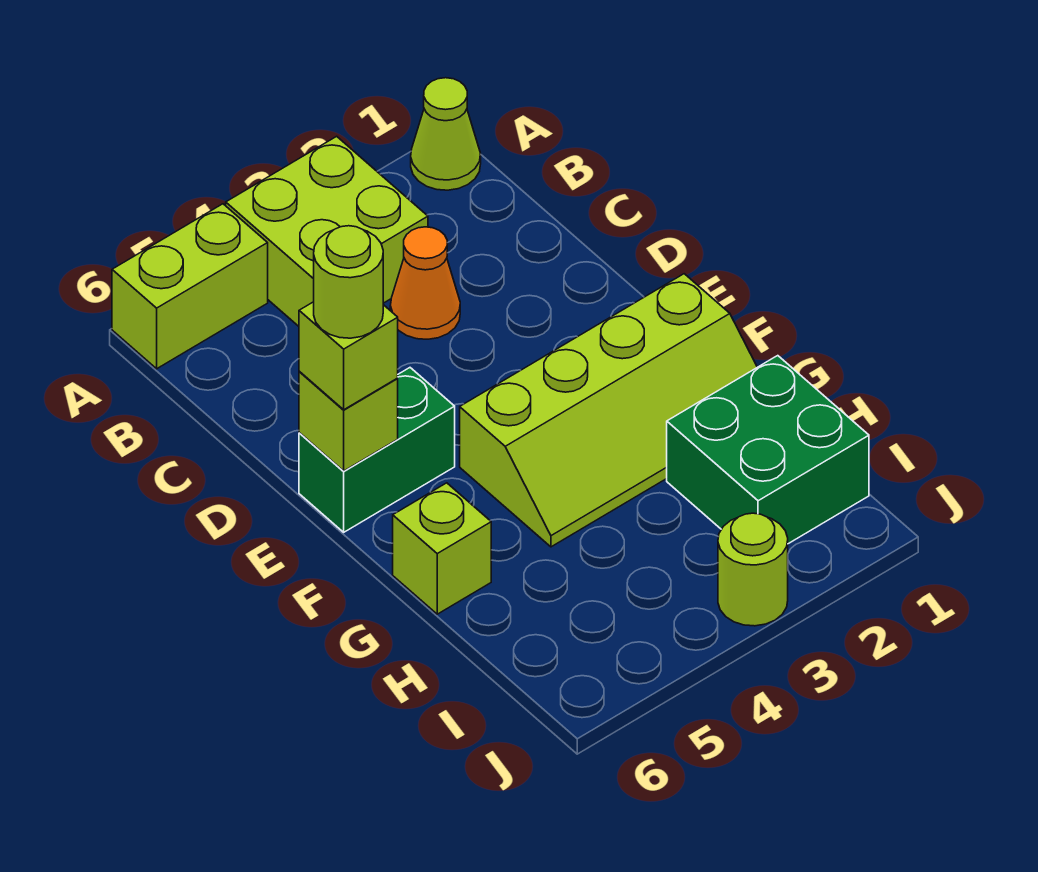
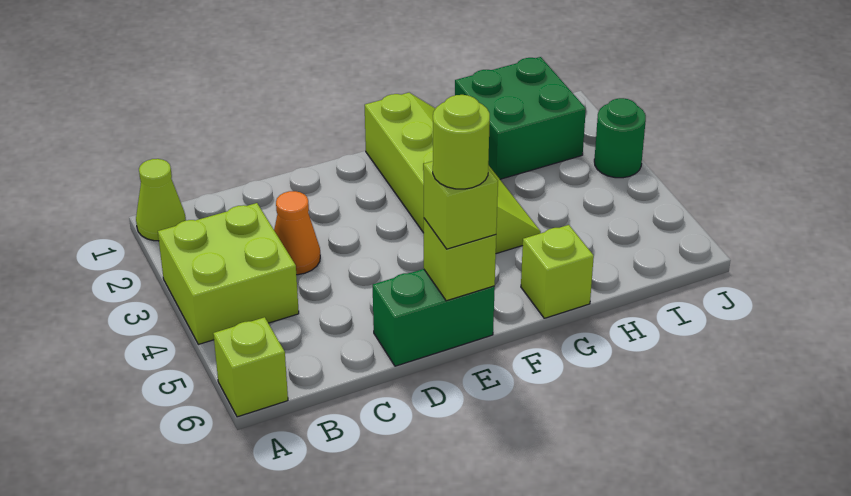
lime brick A5:A6 level 1 -> lime brick A6 level 1
green brick E5:E6 level 1 -> green brick D6:E6 level 1
lime round brick J3 level 1 -> green round brick J3 level 1

